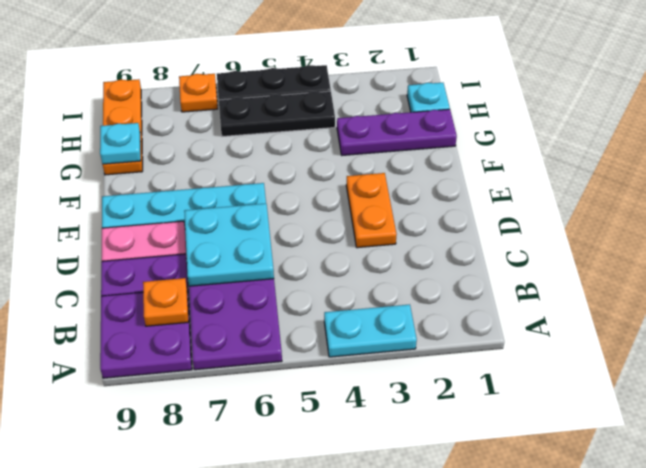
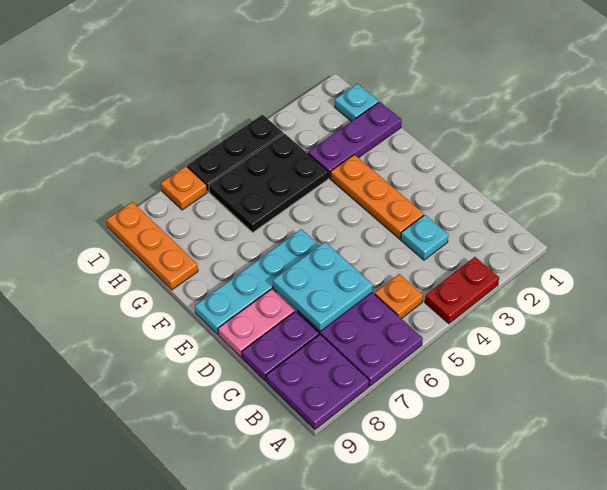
cyan plate A3:A4 level 1 -> red plate A3:A4 level 1
orange plate B8 level 2 -> orange plate B5 level 1
orange plate D3:E3 level 1 -> orange plate D3:F3 level 1
cyan plate G9 level 2 -> cyan plate C3 level 1
black plate H4:H6 level 1 -> black plate G4:H6 level 1

